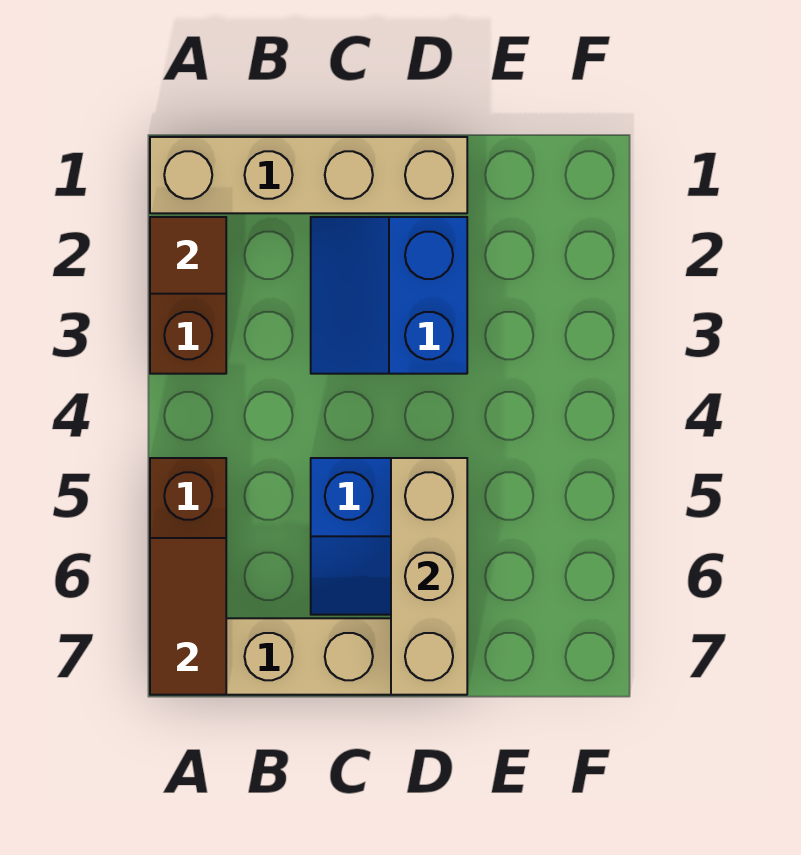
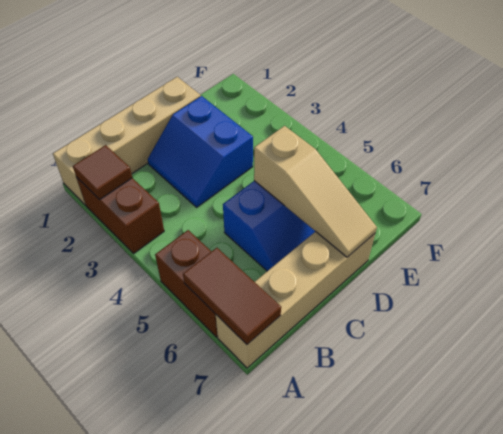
tan brick D5:D7 level 2 -> tan slope D5:D7 level 2 top 5

